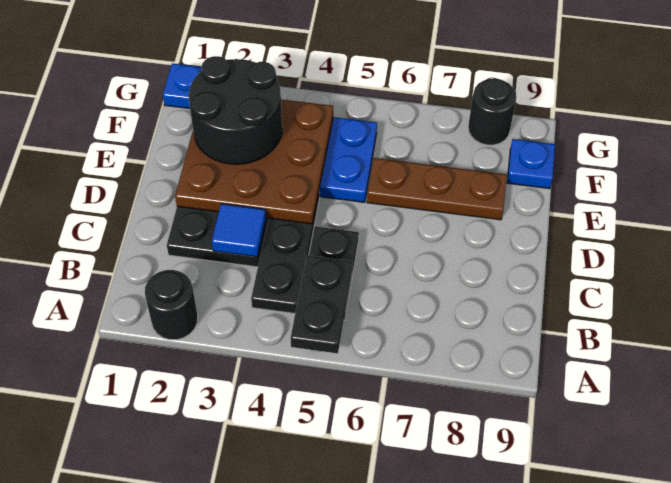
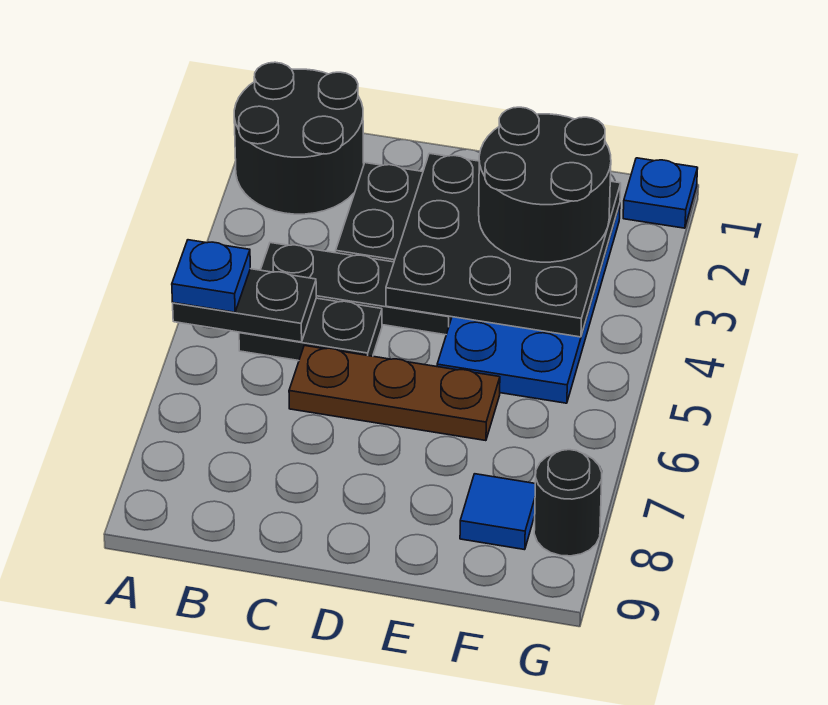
black round brick A2 level 1 -> black round brick A1:B2 level 1
blue tile C3 level 2 -> blue tile F8 level 1
brown plate D2:F4 level 2 -> black plate D2:F4 level 2
brown plate E6:E8 level 1 -> brown plate C6:E6 level 1
blue plate F9 level 1 -> blue plate A5 level 3

